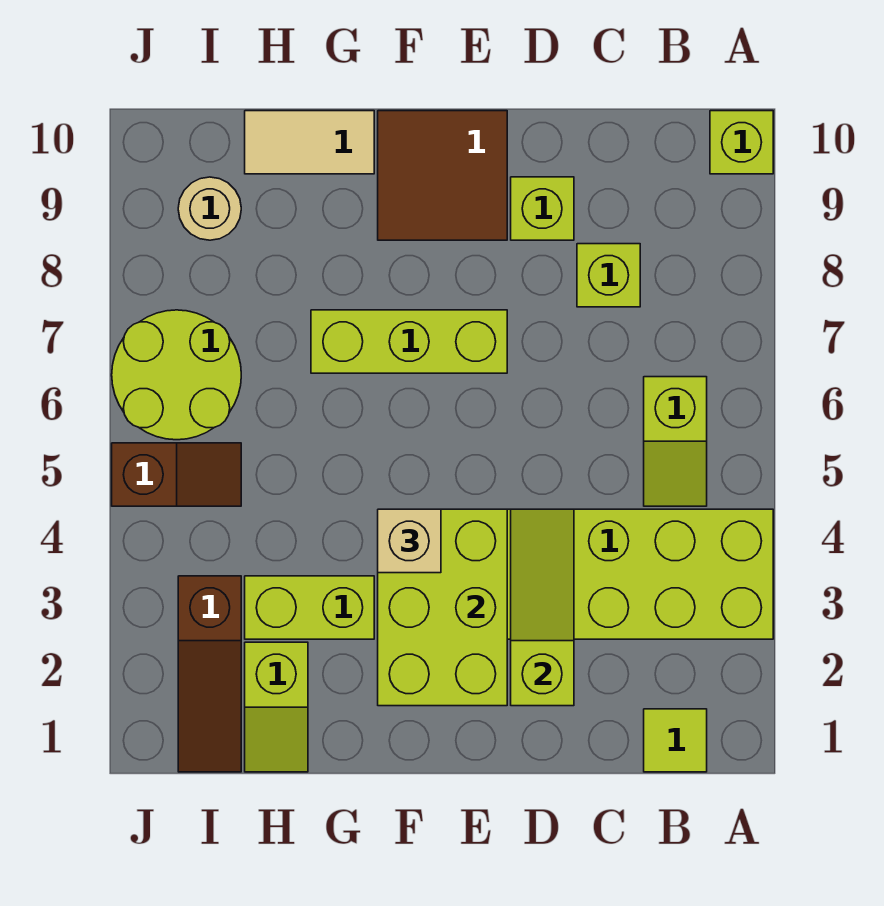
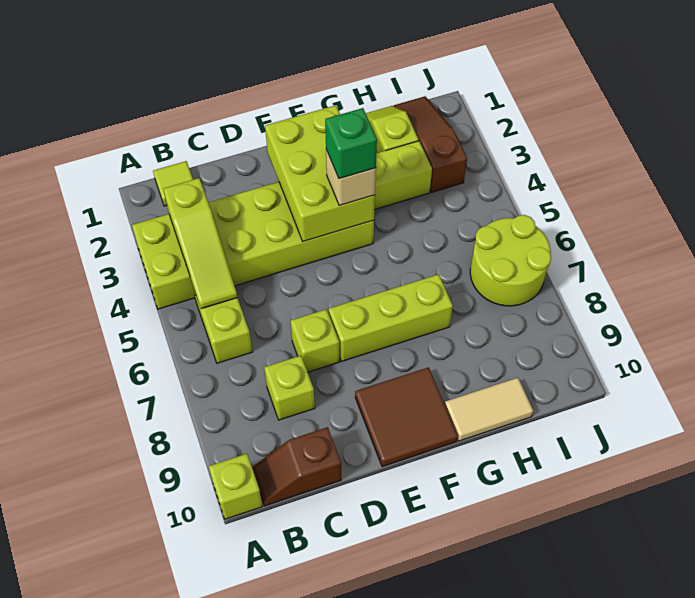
lime slope D2:D4 level 2 top 2 -> lime slope B3:B5 level 2 top 3
lime brick D9 level 1 -> lime brick D7 level 1
none -> green brick F4 level 4
brown slope I5:J5 level 1 top J -> brown slope B10:C10 level 1 top C
tan round brick I9 level 1 -> none

